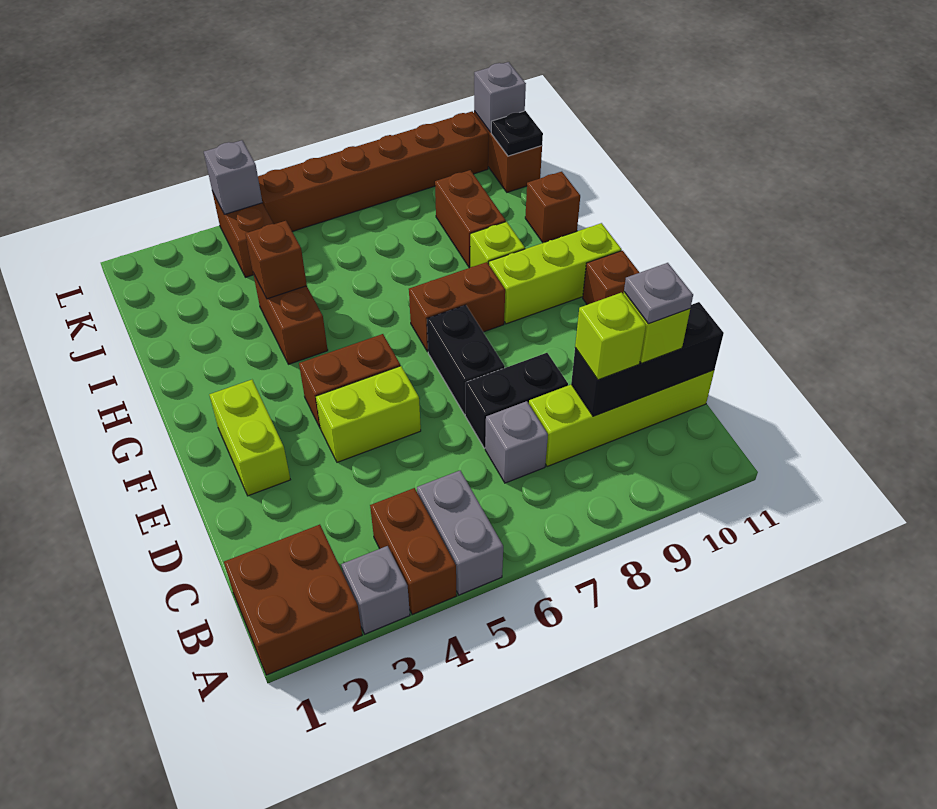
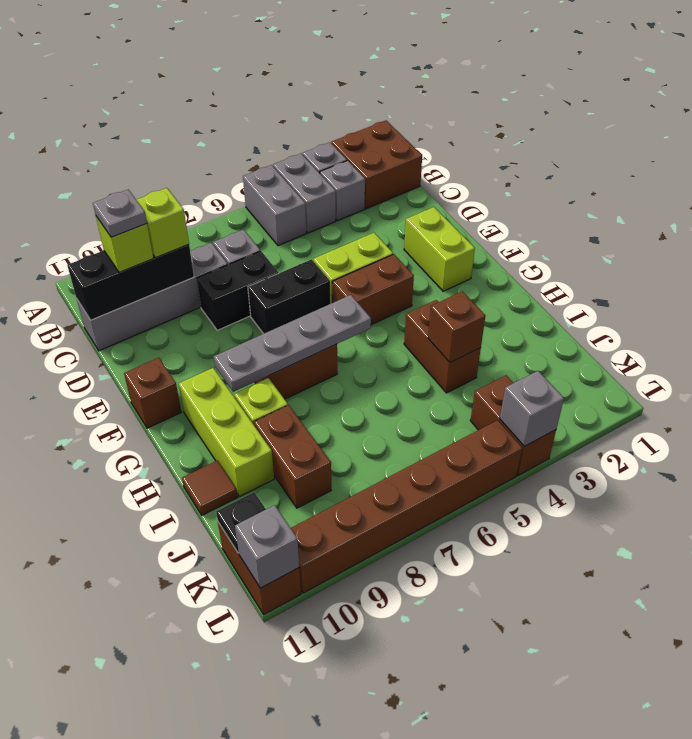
brown brick A4:B4 level 1 -> grey brick A4:B4 level 1
none -> grey brick B3 level 1
lime brick C8:C11 level 1 -> grey brick C8:C11 level 1
black brick E7:F7 level 1 -> black brick E6:E7 level 1
none -> grey plate G6:G9 level 2
lime brick G9:G11 level 1 -> lime brick G10:I10 level 1
brown brick I11 level 1 -> brown tile I11 level 1

